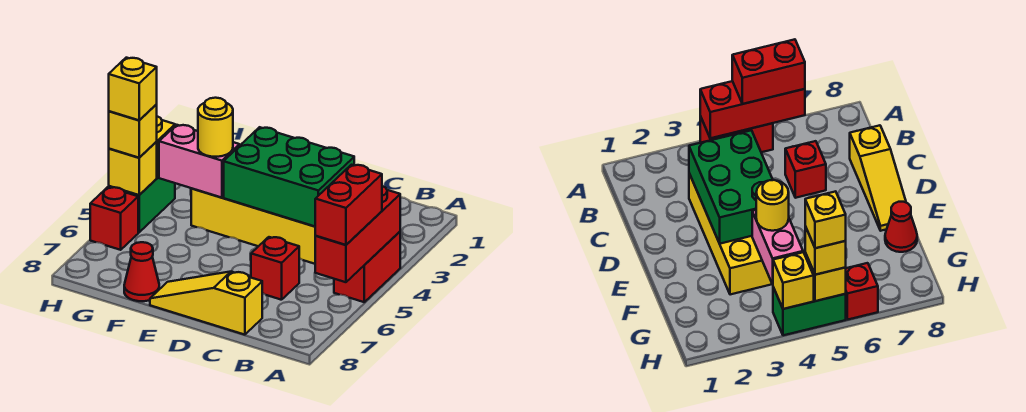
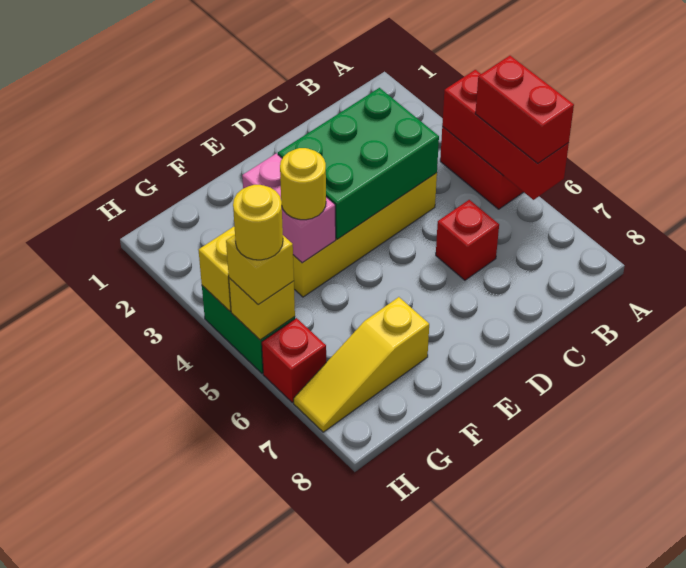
yellow slope C8:E8 level 1 top C -> yellow slope F7:H7 level 1 top F
pink brick F4:G4 level 2 -> pink brick F3:F4 level 2
red cone F8 level 1 -> none
yellow brick H5 level 4 -> yellow round brick H5 level 4

